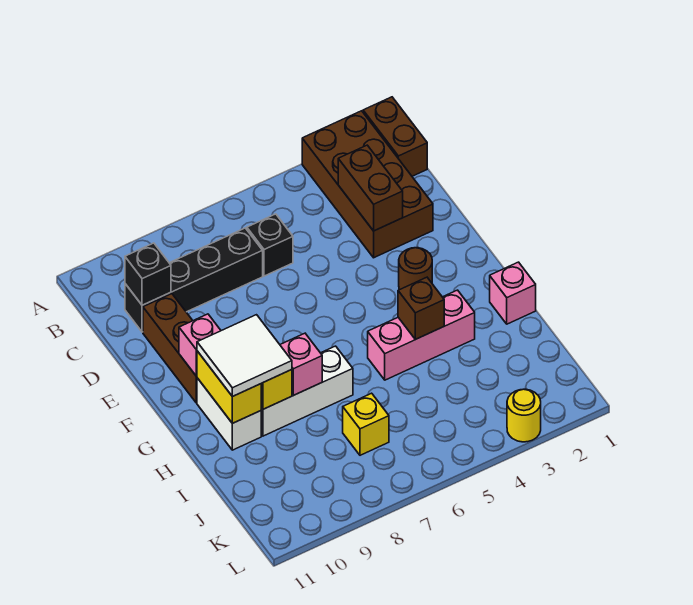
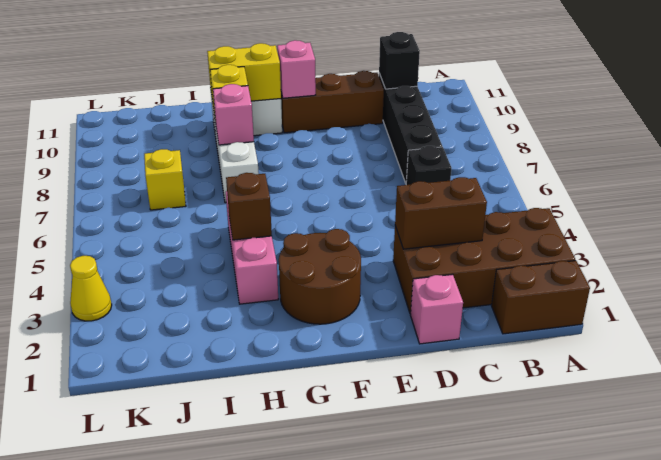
brown round brick F3 level 1 -> brown round brick F2:G3 level 1
white tile G9:H10 level 3 -> none
pink brick H1 level 1 -> pink brick D1 level 1
yellow round brick L3 level 1 -> yellow cone L3 level 1

